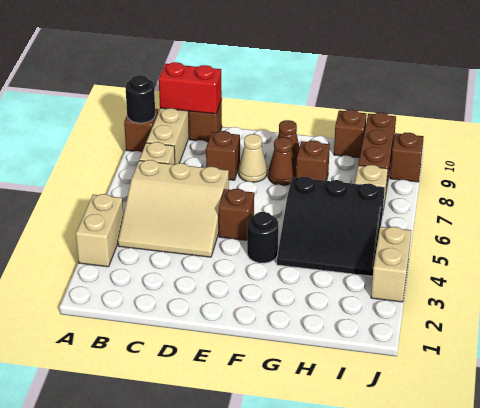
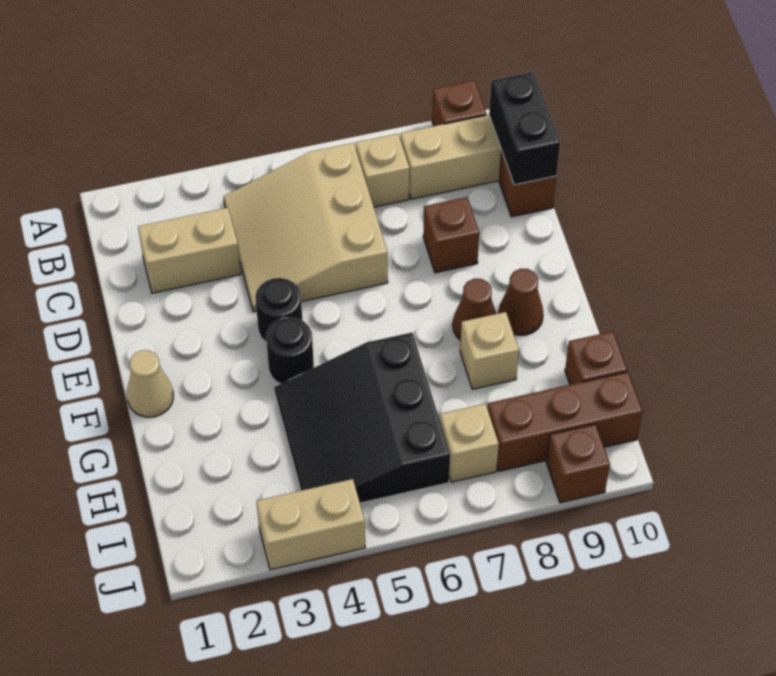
tan brick A3:A4 level 1 -> tan brick C2:C3 level 1
black round brick A9 level 2 -> black round brick E4 level 1
red brick B10:C10 level 2 -> black brick B10:C10 level 2
brown brick E5 level 1 -> none
tan cone E8 level 1 -> tan cone F1 level 1
brown brick G8 level 1 -> tan brick G8 level 1

